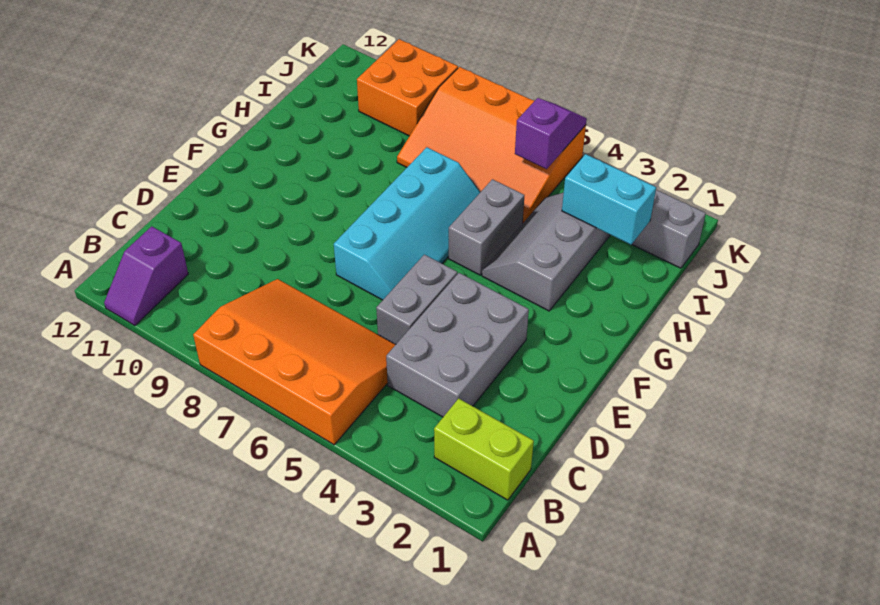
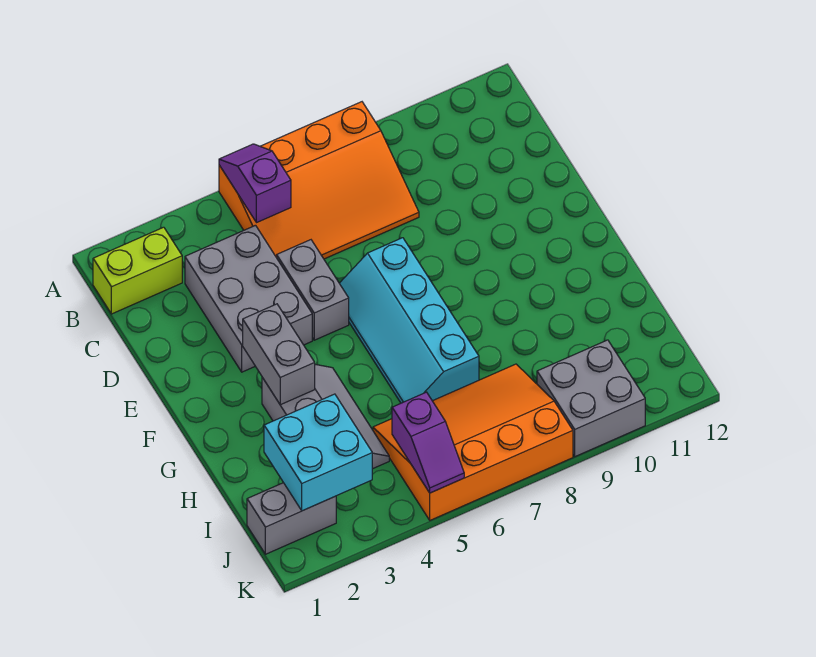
purple slope A11:B11 level 1 top B -> purple slope A5:B5 level 2 top B
grey brick G5:H5 level 1 -> grey brick F3:G3 level 2
cyan brick I2:I3 level 2 -> cyan brick I2:J3 level 2
orange brick J9:K10 level 1 -> grey brick J9:K10 level 1

